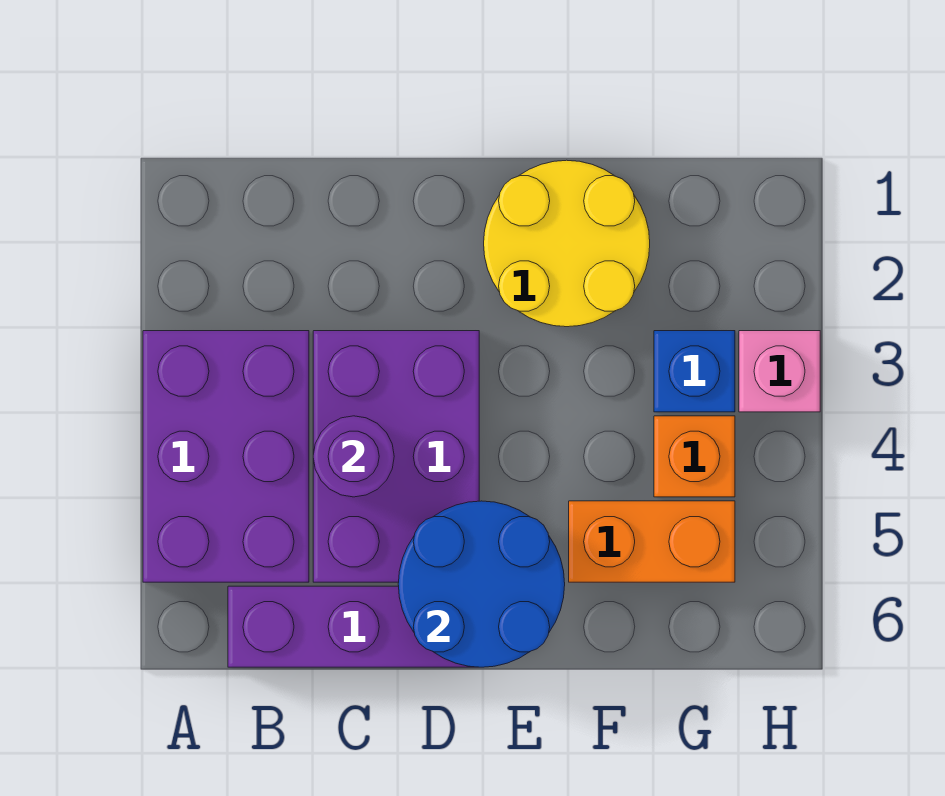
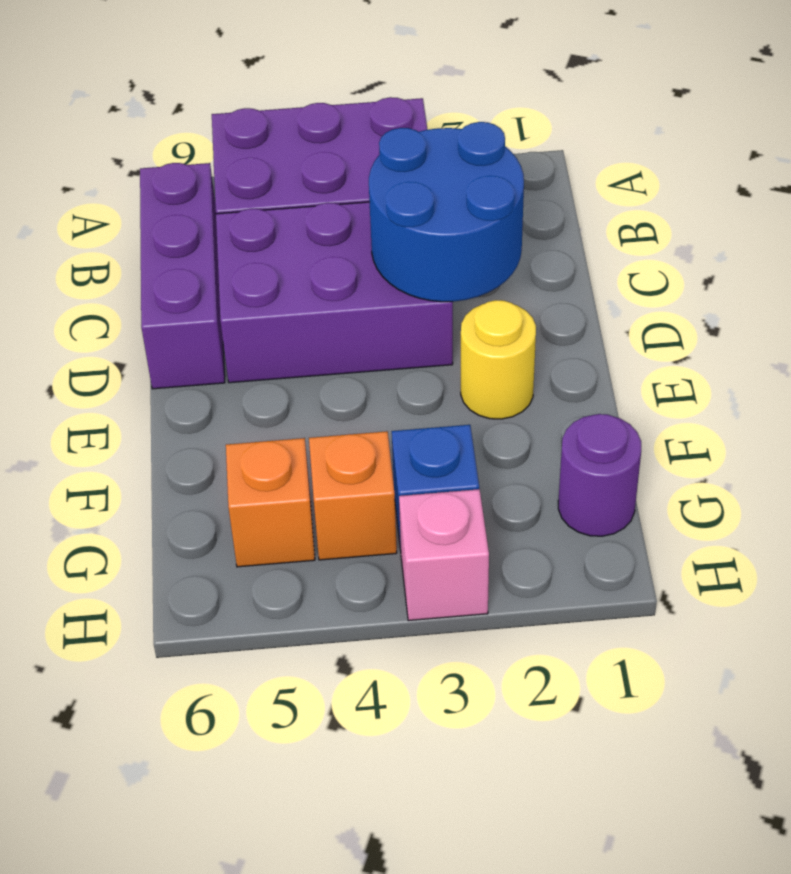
purple round brick C4 level 2 -> purple round brick G1 level 1
blue round brick D5:E6 level 2 -> blue round brick C2:D3 level 2
yellow round brick E1:F2 level 1 -> yellow round brick E2 level 1
orange brick F5:G5 level 1 -> orange brick G5 level 1

